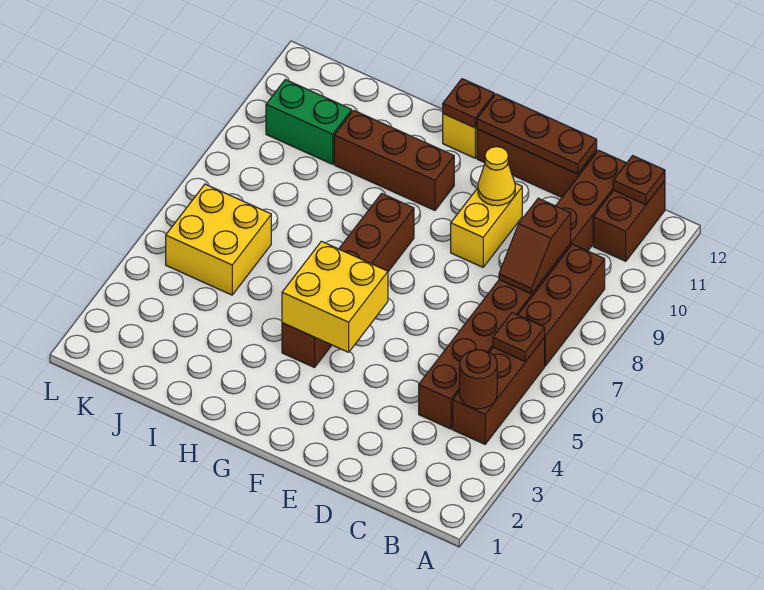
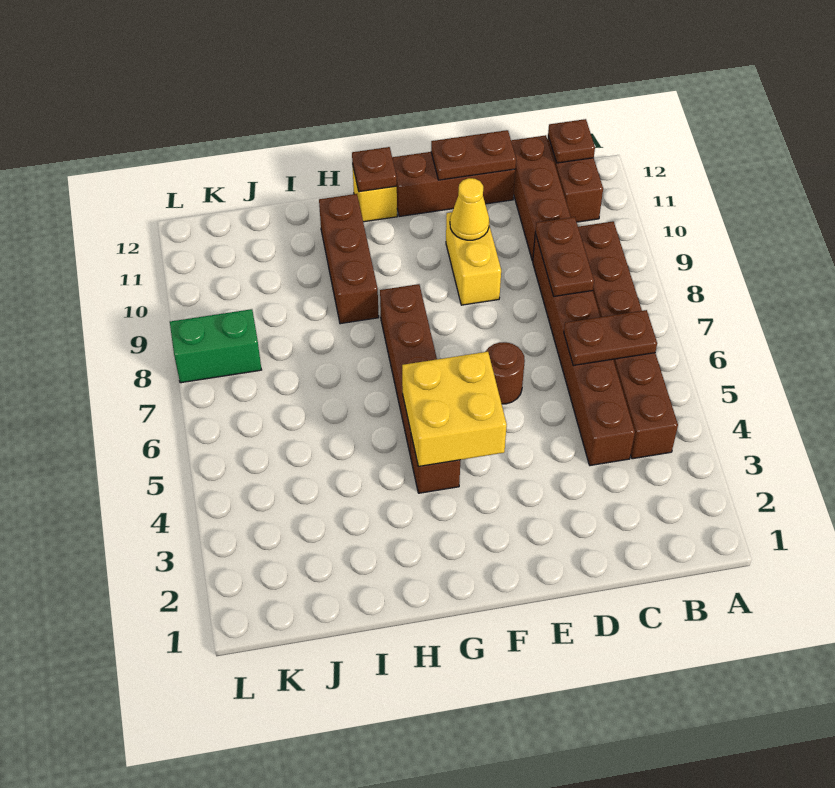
brown round brick B4 level 2 -> brown round brick E6 level 1
brown plate B6 level 2 -> brown plate B6:C6 level 2
brown slope C8:C9 level 2 top 9 -> brown plate C8:C9 level 2
brown plate D12:F12 level 2 -> brown plate D12:E12 level 2
brown brick G10:I10 level 1 -> brown brick H9:H11 level 1
yellow brick J5:K6 level 1 -> none
green brick J10:K10 level 1 -> green brick K8:L8 level 1

